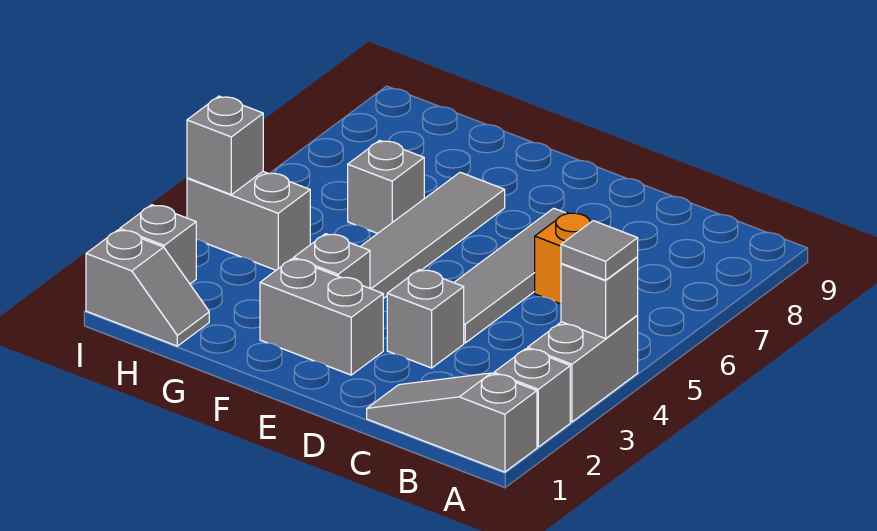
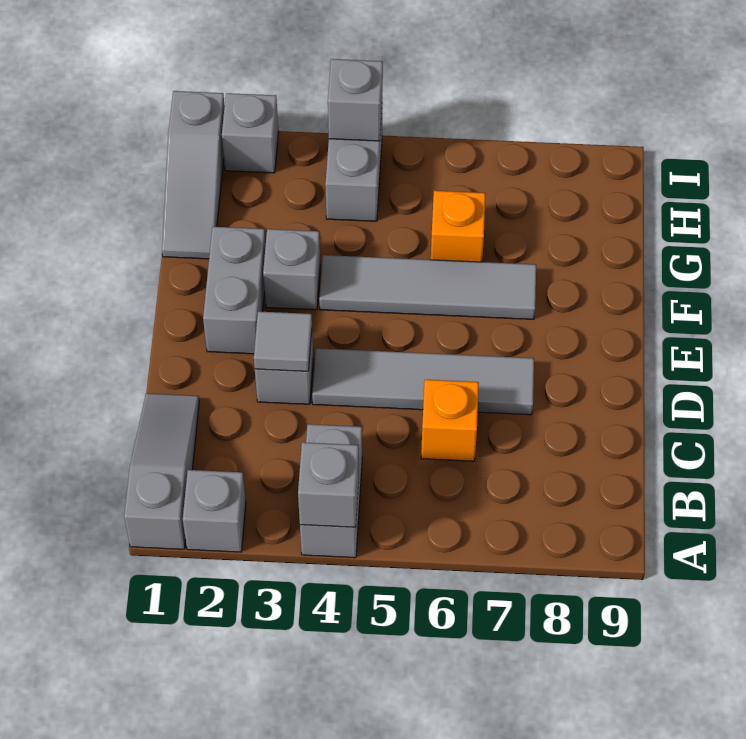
grey brick A3:A4 level 1 -> grey brick A4:B4 level 1
grey tile A4 level 3 -> grey tile D3 level 2
grey brick G6 level 1 -> orange brick G6 level 1
grey slope H1:I1 level 1 top I -> grey slope G1:I1 level 1 top I

